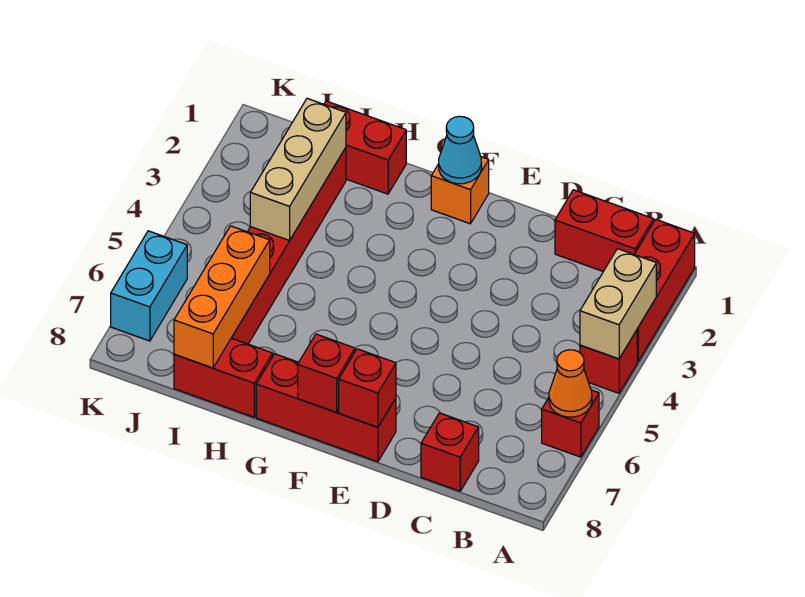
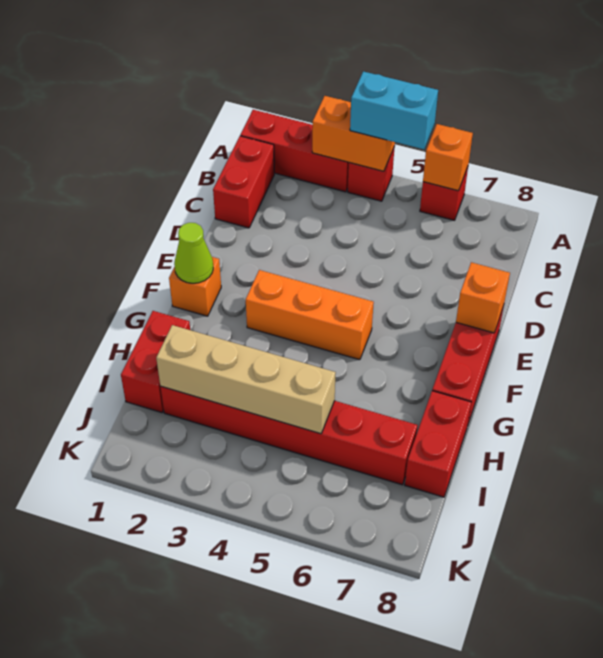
tan brick A3:A4 level 2 -> orange brick A3:A4 level 2
orange cone A6 level 2 -> orange brick A6 level 2
red brick C8 level 1 -> none
red brick E8 level 2 -> orange brick E8 level 2
cyan cone F1 level 2 -> lime cone F1 level 2
red brick F8 level 2 -> none
tan brick I2:I4 level 2 -> tan brick I2:I5 level 2
orange brick I6:I8 level 2 -> orange brick F3:F5 level 1
cyan brick K6:K7 level 1 -> cyan brick A4:A5 level 3

